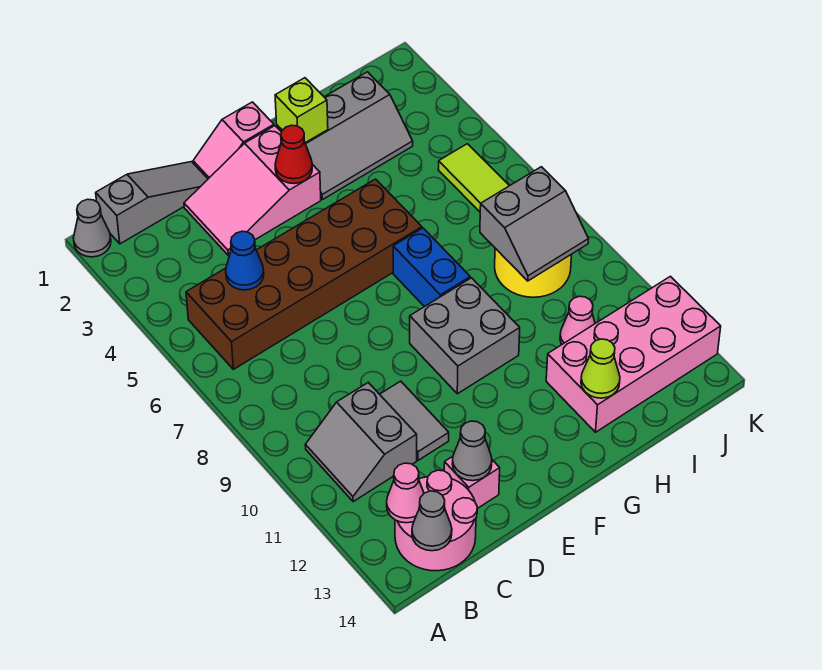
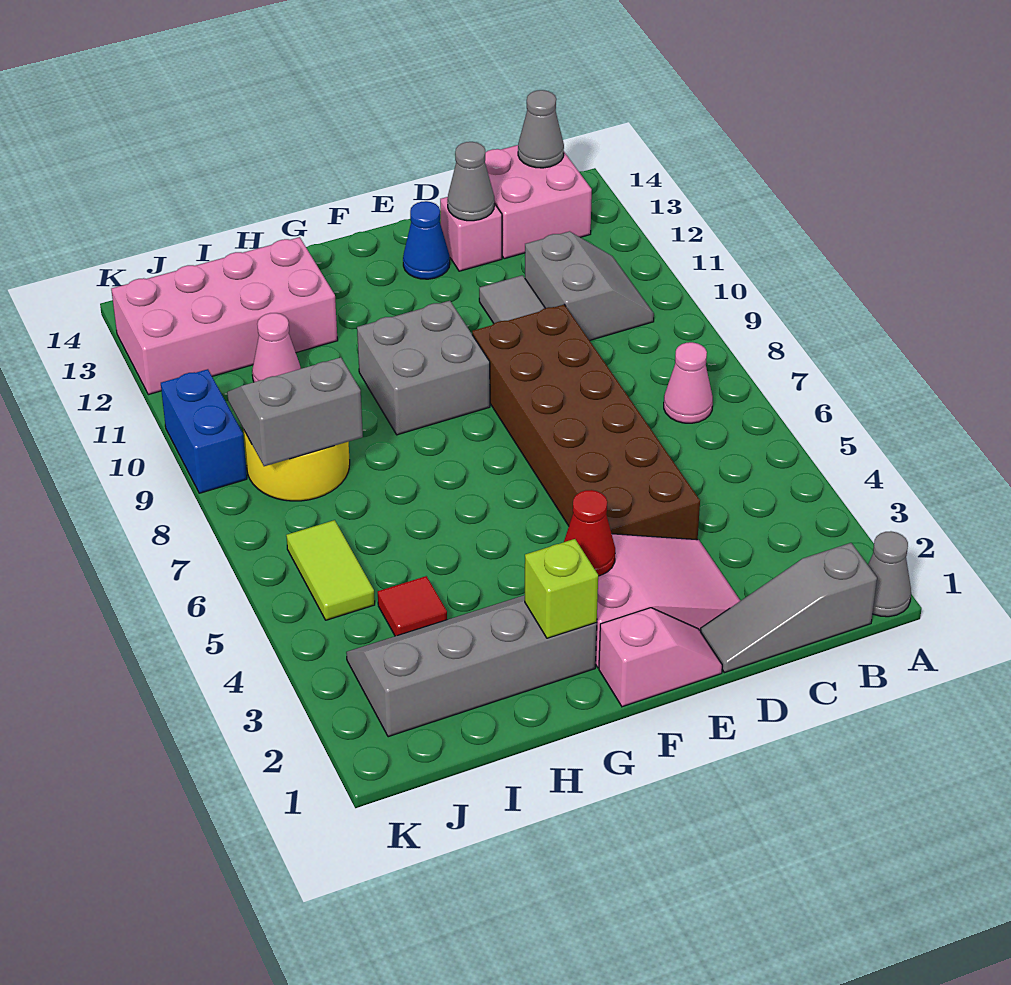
brown brick B5:G6 level 1 -> brown brick D4:E9 level 1
pink round brick B13:C14 level 1 -> pink brick B13:C14 level 1
pink cone B13 level 2 -> pink cone B7 level 1
blue cone C5 level 2 -> blue cone E13 level 1
grey slope G2:I3 level 1 top 2 -> grey slope G2:J3 level 1 top 2
blue brick G7:G8 level 1 -> blue brick K9:K10 level 1
lime cone H13 level 2 -> none
none -> red tile I4 level 1

